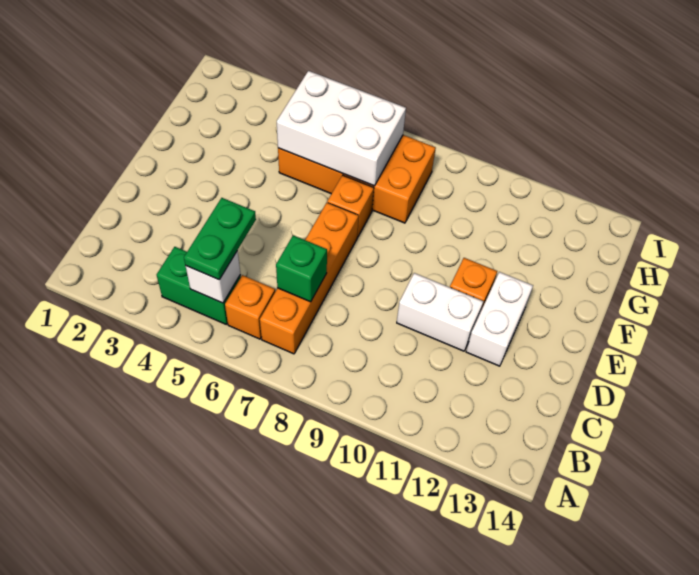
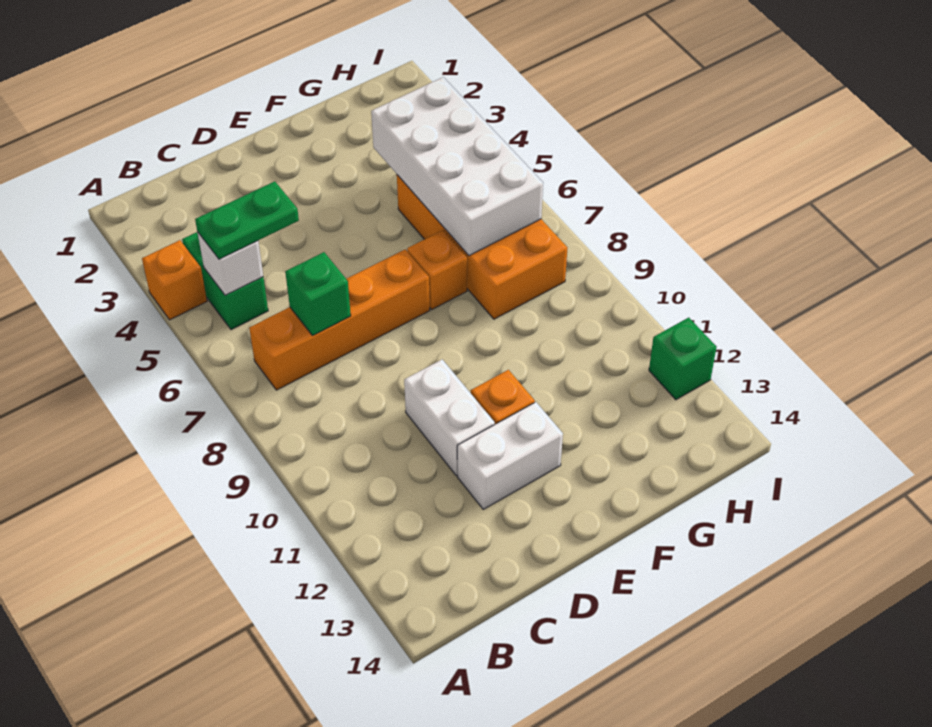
orange brick B6 level 1 -> orange brick A4 level 1
white brick G5:H7 level 2 -> white brick G4:H7 level 2
none -> green brick I12 level 1

